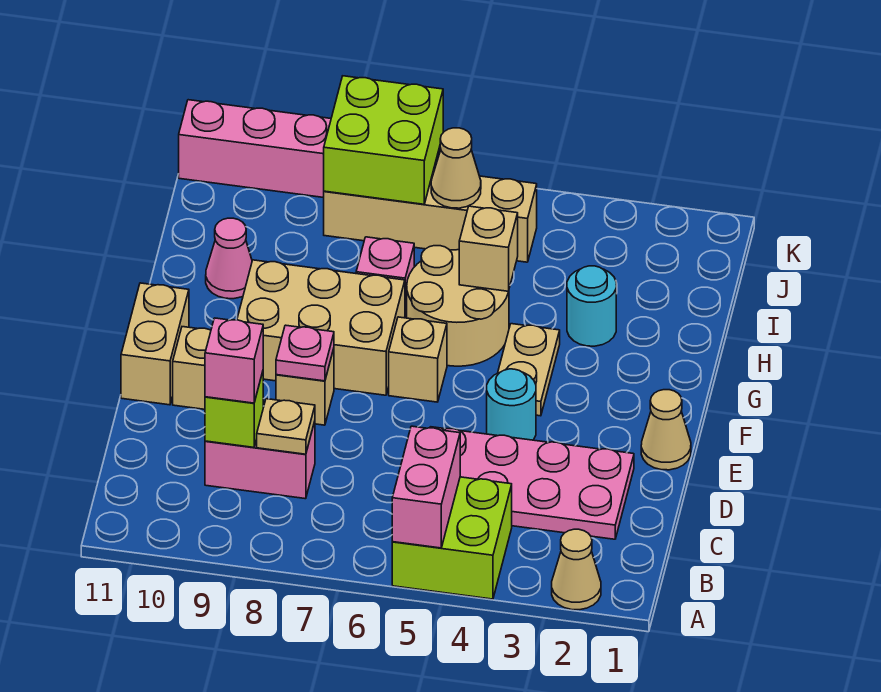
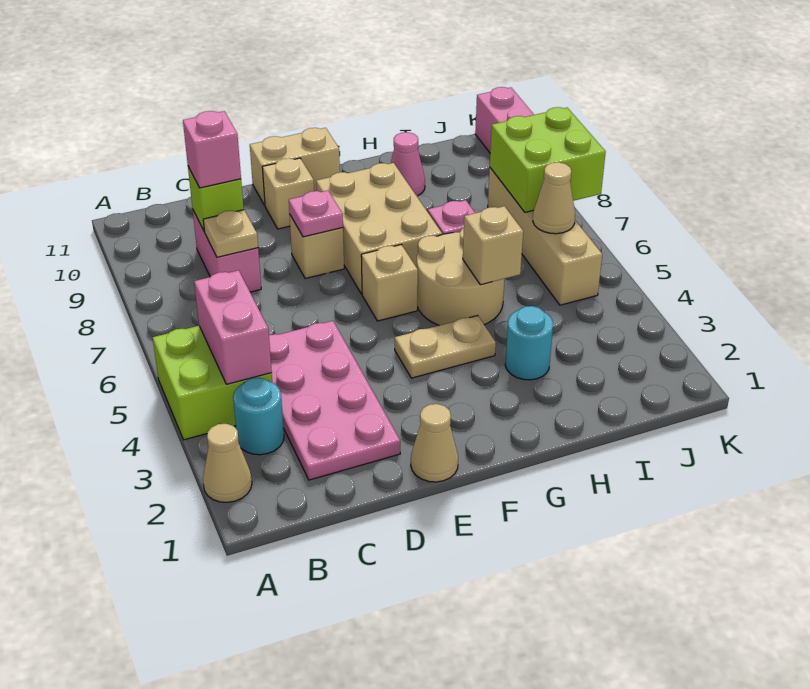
pink brick A5:B5 level 2 -> pink brick B4:B5 level 2
cyan round brick E4 level 1 -> cyan round brick B3 level 1

